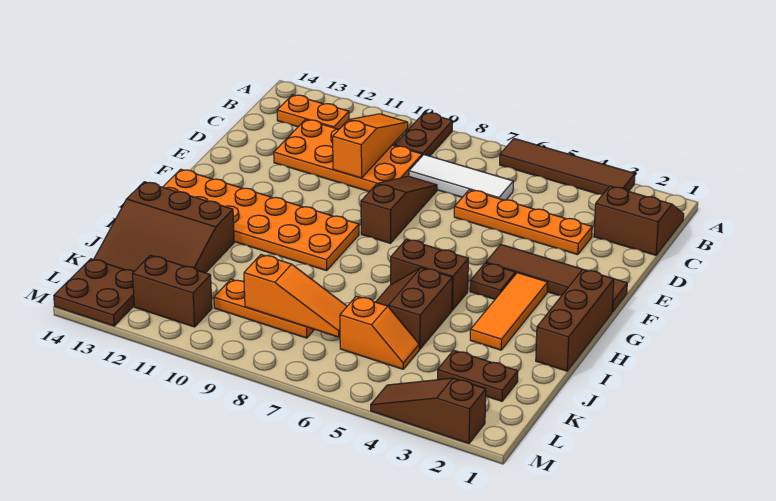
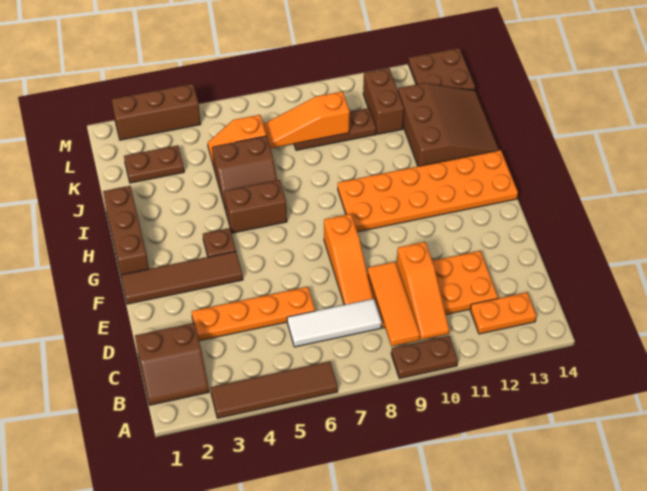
brown plate A9:B9 level 1 -> brown plate A9:A10 level 1
brown slope D8:F8 level 1 top F -> orange slope D8:F8 level 1 top F
orange tile G3:I3 level 1 -> orange tile B9:D9 level 2
brown slope I5:J6 level 1 top 5 -> brown slope I5:J6 level 1 top J
brown slope I12:K14 level 1 top I -> brown slope I12:K14 level 1 top 12
orange plate K8:K10 level 1 -> brown plate K8:K10 level 1
brown brick L11:L12 level 1 -> brown brick K11:L11 level 1
brown slope M2:M4 level 1 top 2 -> brown brick M2:M4 level 1

